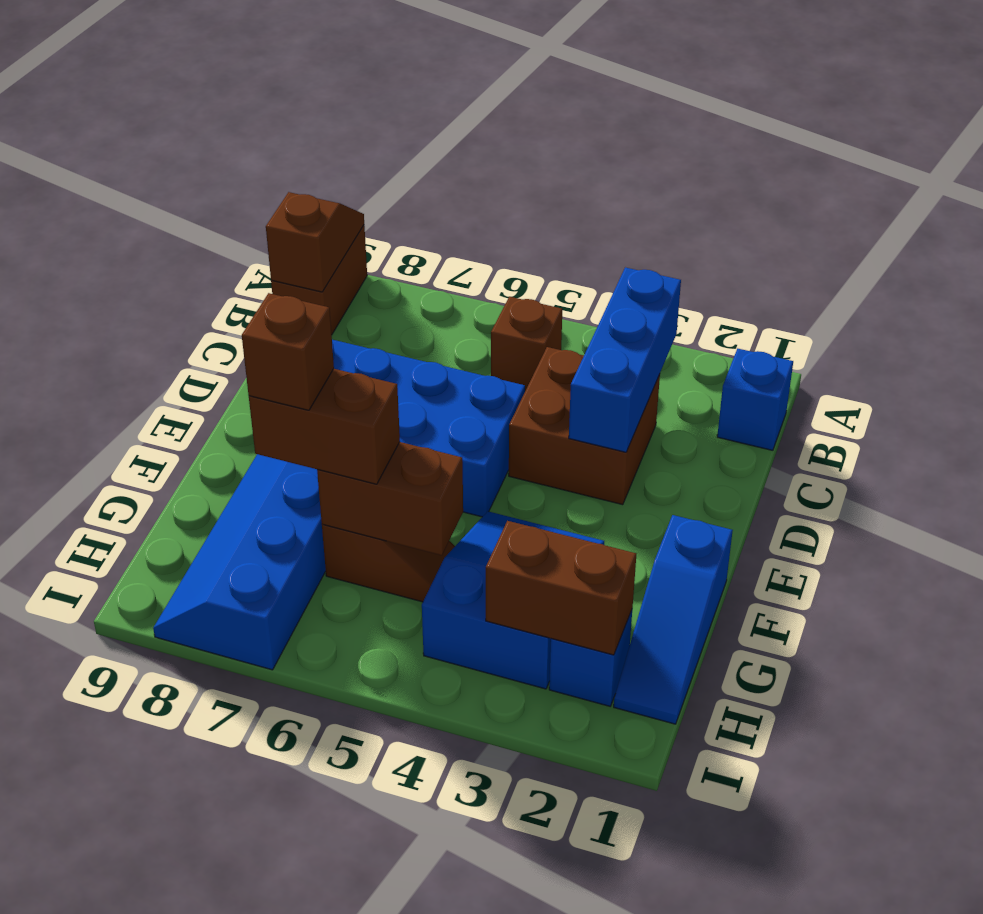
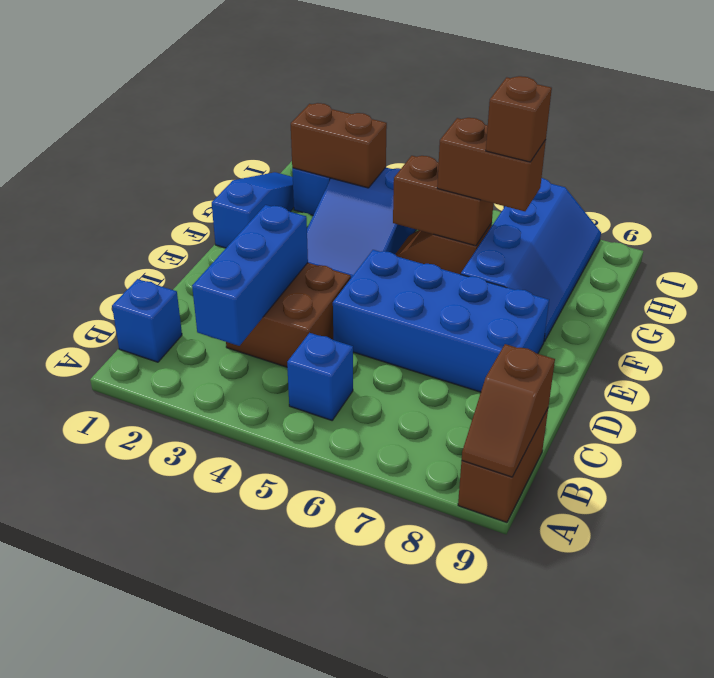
brown brick B5 level 1 -> blue brick B5 level 1

